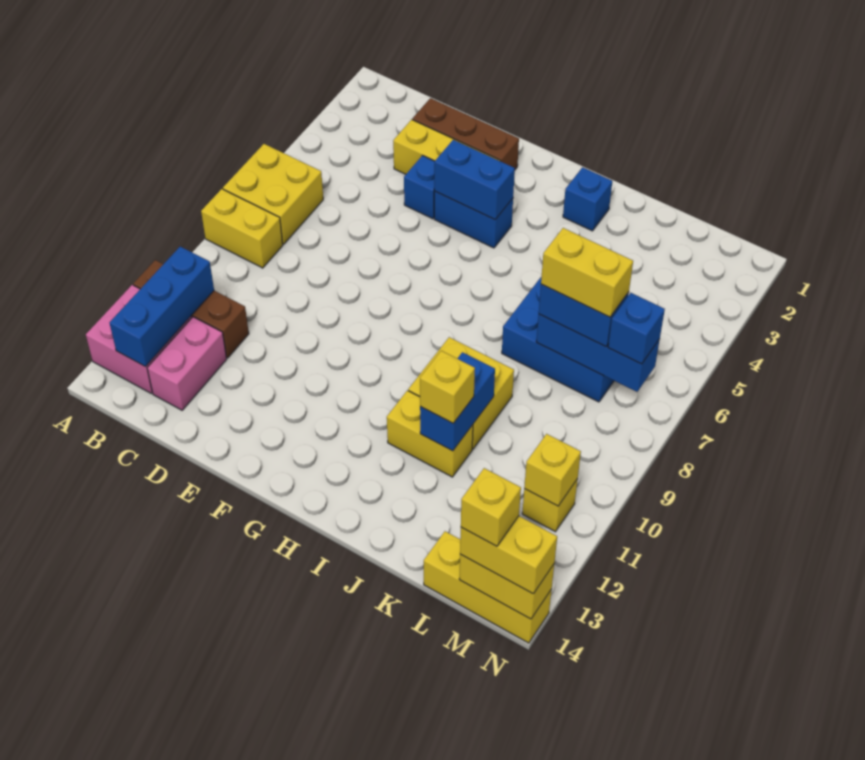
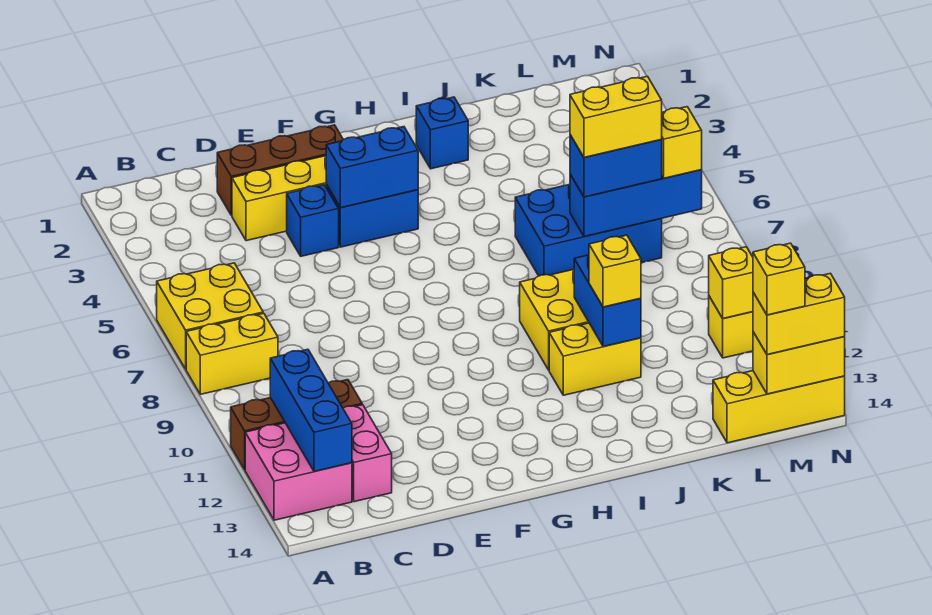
blue brick M7 level 3 -> yellow brick M7 level 3

